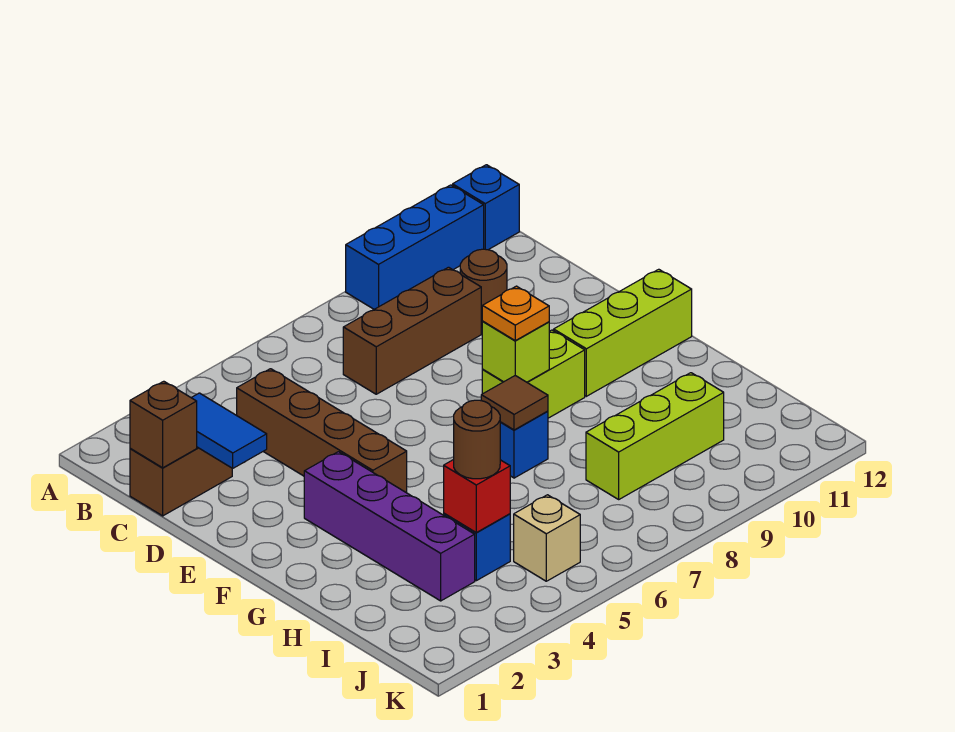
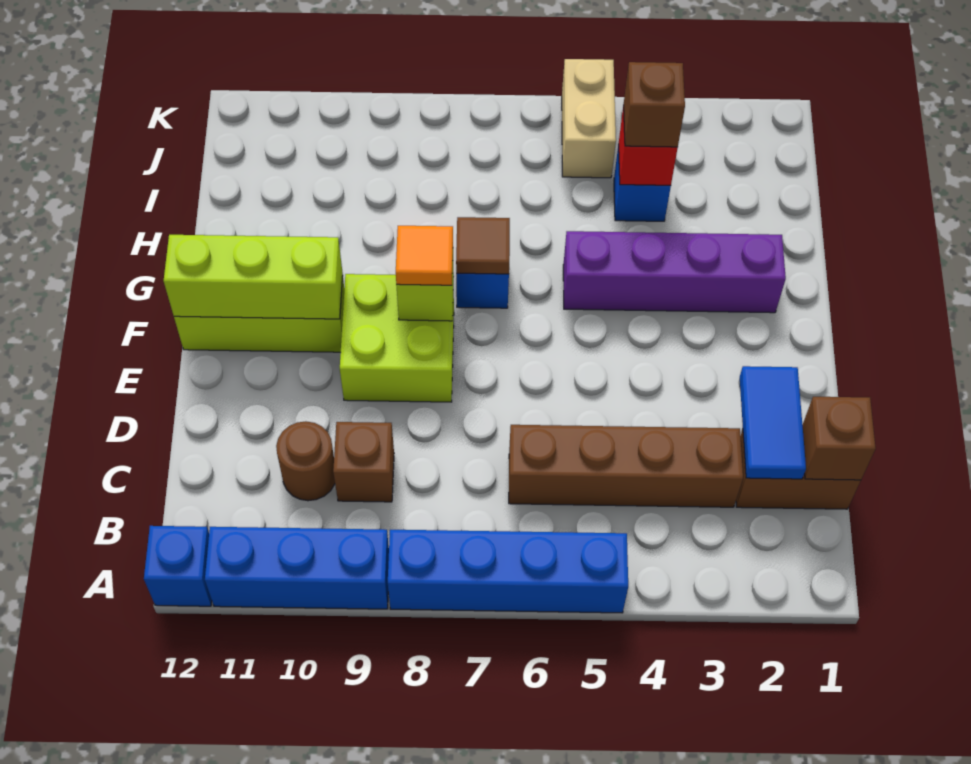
none -> blue brick A5:A8 level 1
brown brick C4:F4 level 1 -> brown brick C3:C6 level 1
brown brick C7:C9 level 1 -> brown brick C9 level 1
purple brick F3:I3 level 1 -> purple brick G2:G5 level 1
lime brick F8:F9 level 1 -> lime brick E8:F9 level 1
orange plate F8 level 3 -> orange tile F8 level 3
brown round brick I4 level 3 -> brown brick I4 level 3
lime brick I8:I10 level 1 -> lime brick F10:F12 level 2
tan brick J5 level 1 -> tan brick J5:K5 level 1

